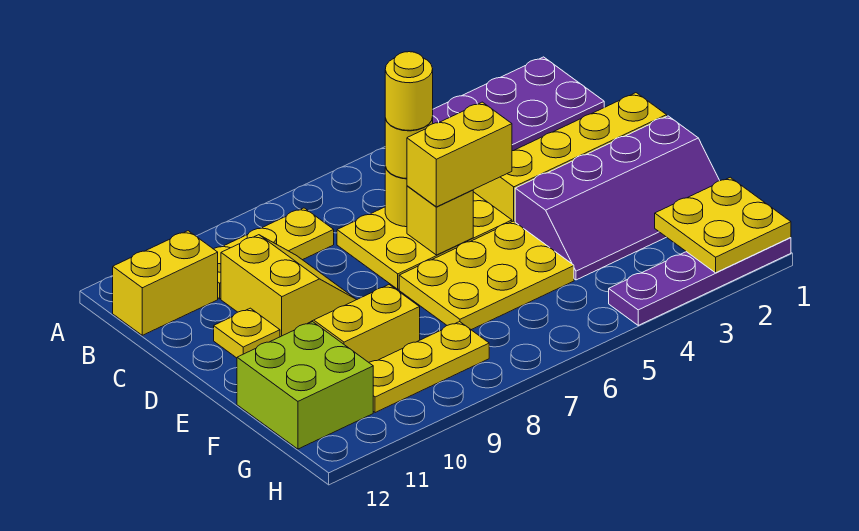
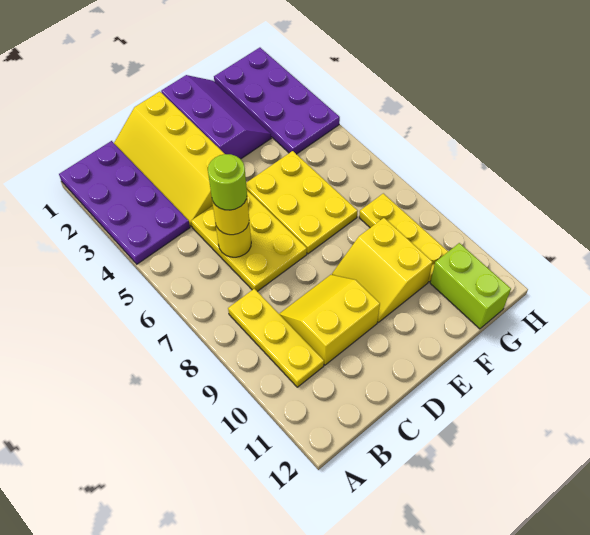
yellow brick B11:B12 level 1 -> none
yellow round brick C6 level 4 -> lime round brick C6 level 4
yellow brick D5:D6 level 3 -> none
yellow brick D6 level 2 -> none
yellow plate D11 level 1 -> none
purple slope E1:F4 level 1 top E -> purple slope E1:F3 level 1 top E
lime brick F11:G12 level 1 -> lime brick G11:G12 level 1
yellow plate G1:H2 level 2 -> none
purple plate H1:H4 level 1 -> purple plate G1:H4 level 1

